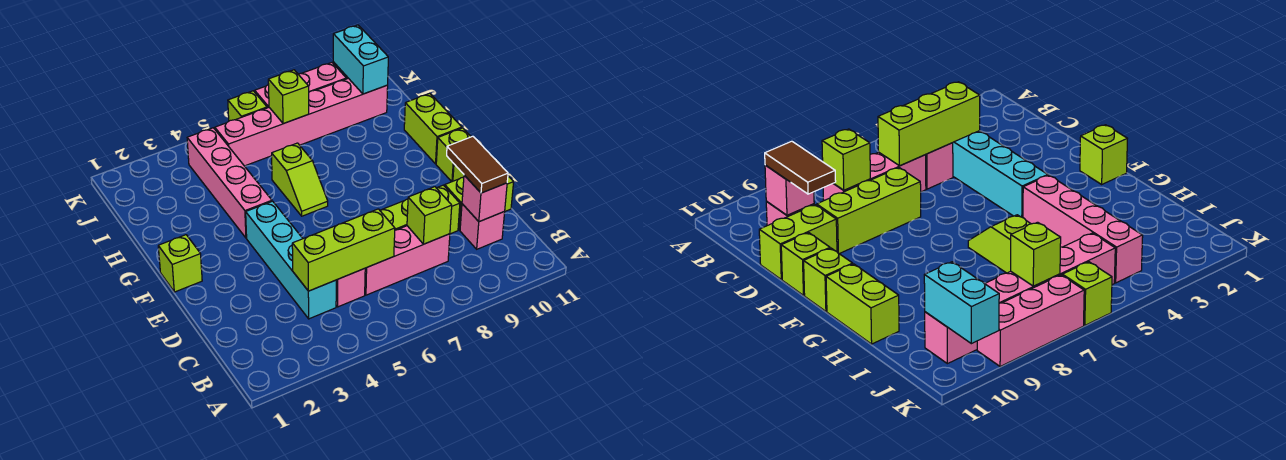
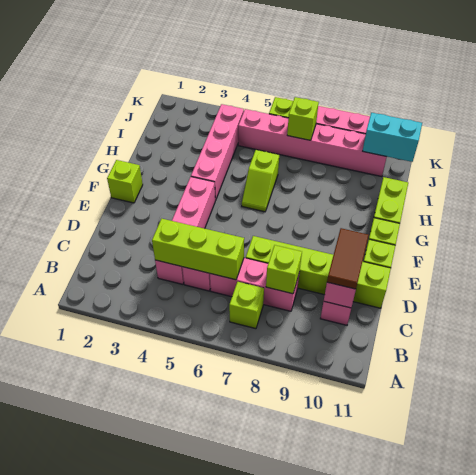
none -> lime brick B7 level 1
cyan brick C4:F4 level 1 -> pink brick C4:F4 level 1
cyan brick J10:K10 level 2 -> cyan brick J10:J11 level 2

